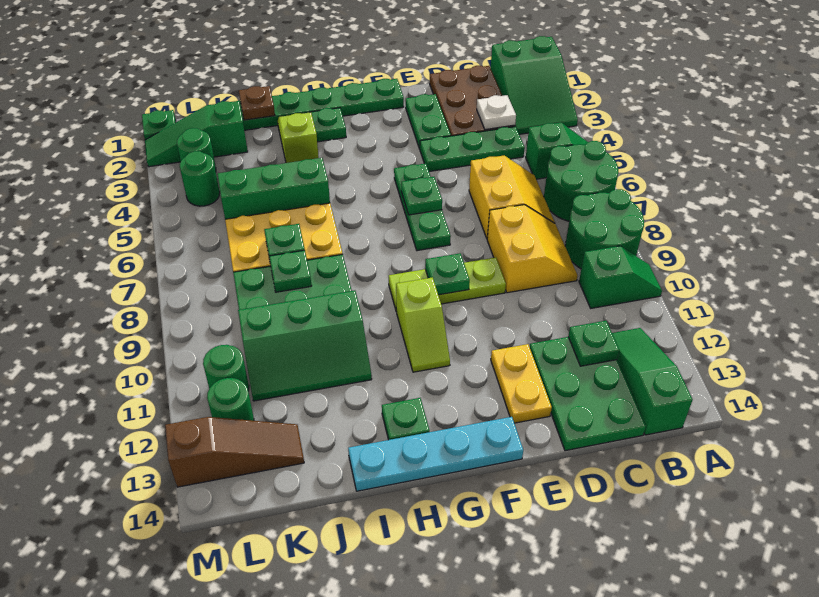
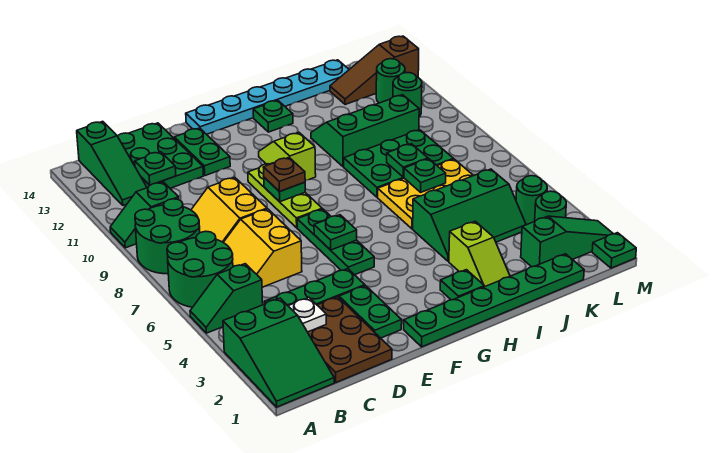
green slope A1:B3 level 1 top 1 -> green slope A1:B3 level 1 top 3
lime plate E9:G9 level 1 -> lime plate F8:F10 level 1
yellow plate E12:E13 level 1 -> green plate E12:E13 level 1
cyan plate F14:I14 level 1 -> cyan plate F14:K14 level 1
brown plate J1 level 2 -> brown plate F9 level 3

